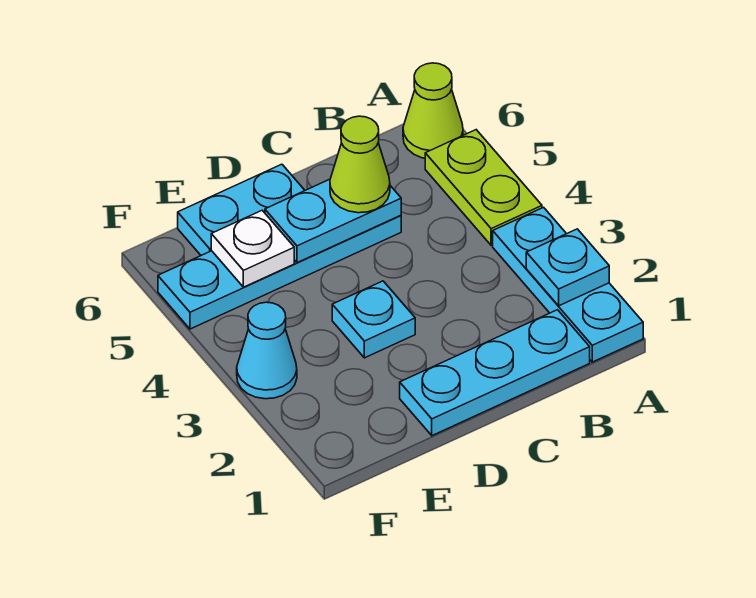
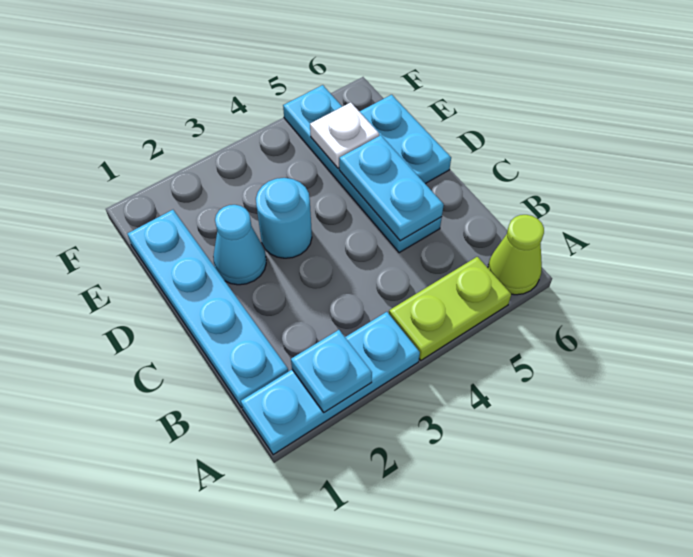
cyan plate B1:D1 level 1 -> cyan plate B1:E1 level 1
lime cone C5 level 3 -> none
cyan plate D3 level 1 -> cyan round brick D3 level 1
cyan cone F3 level 1 -> cyan cone D2 level 1

